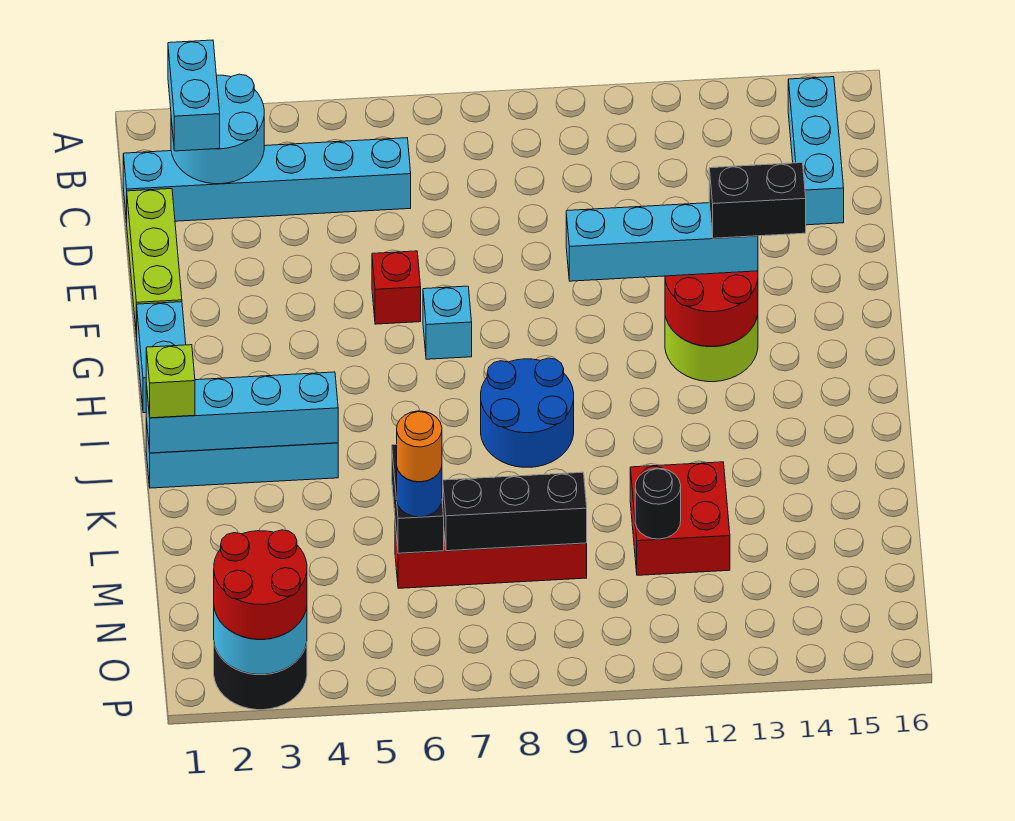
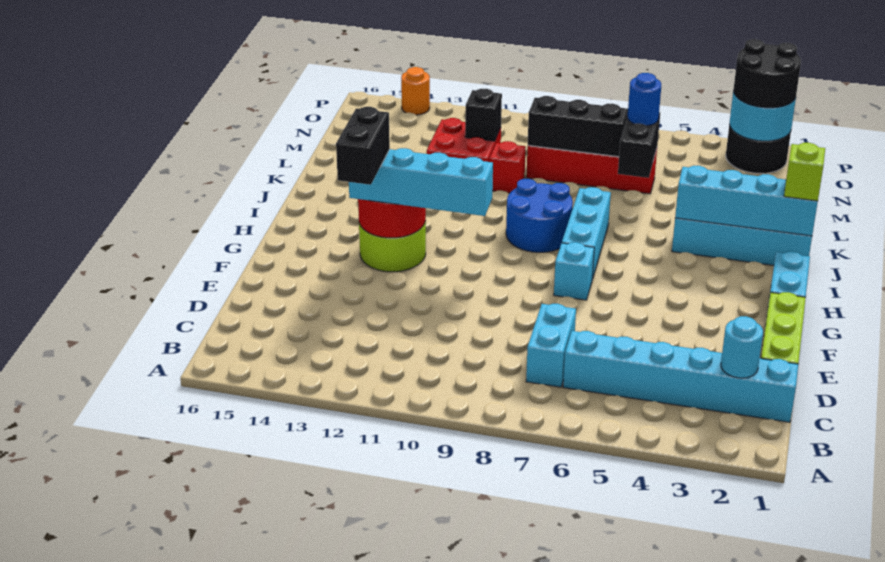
cyan round brick B2:C3 level 2 -> cyan round brick C2 level 2
cyan brick B2:C2 level 3 -> cyan brick C7:D7 level 1
cyan brick B15:D15 level 1 -> cyan brick H7:J7 level 1
red brick F6 level 1 -> red brick L10 level 1
black brick G13:G14 level 4 -> black brick F13:G13 level 4
orange round brick M6 level 4 -> orange round brick P14 level 1
black round brick M11 level 2 -> black brick M11 level 2
red round brick O2:P3 level 3 -> black round brick O2:P3 level 3

